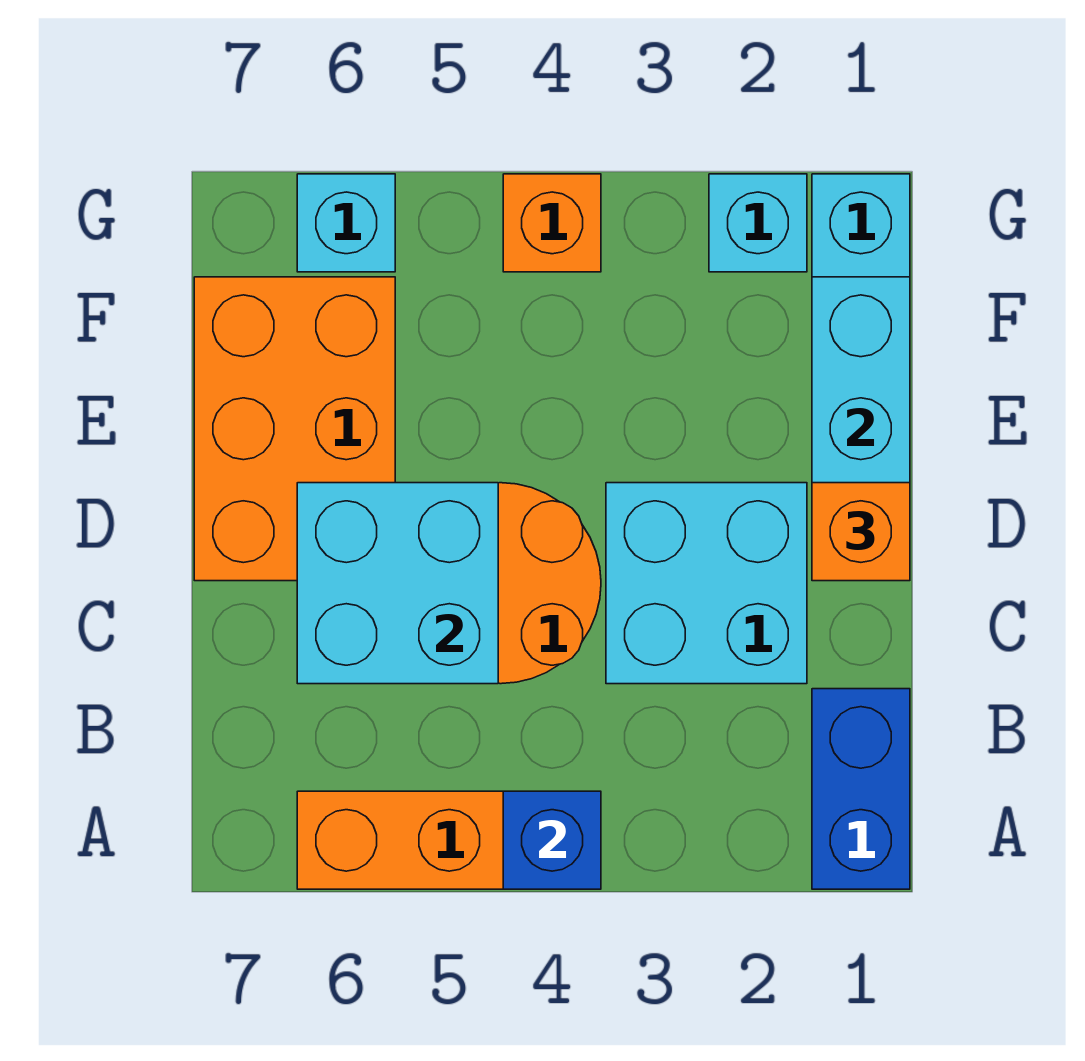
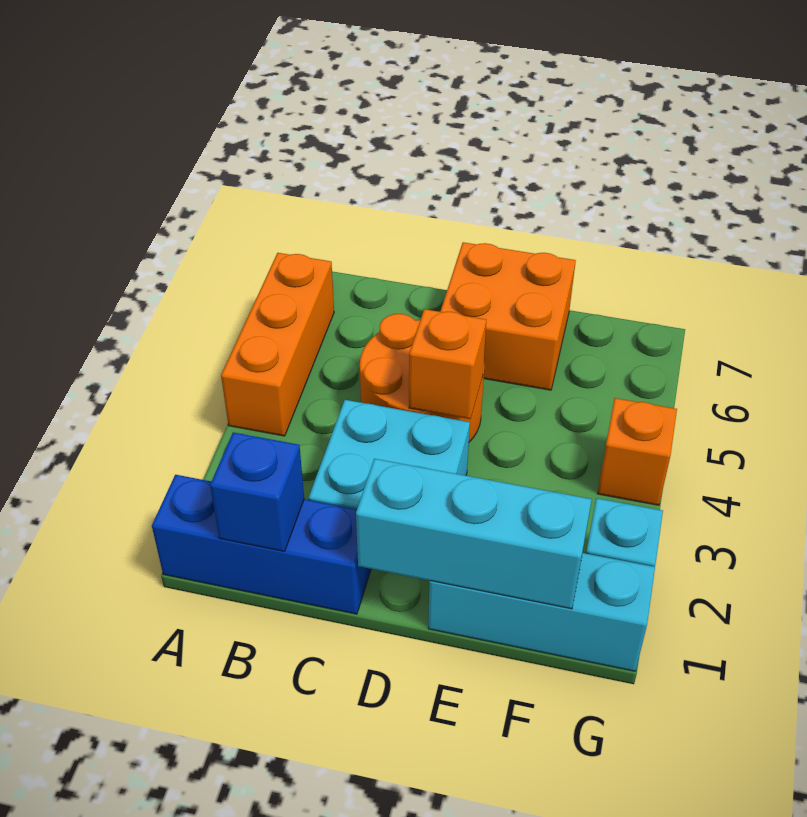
blue brick A1:B1 level 1 -> blue brick A1:C1 level 1
blue brick A4 level 2 -> blue brick B1 level 2
cyan brick C5:D6 level 2 -> none
orange brick D1 level 3 -> orange brick D4 level 2
orange brick D6:F7 level 1 -> orange brick D6:E7 level 1
cyan brick G6 level 1 -> none

